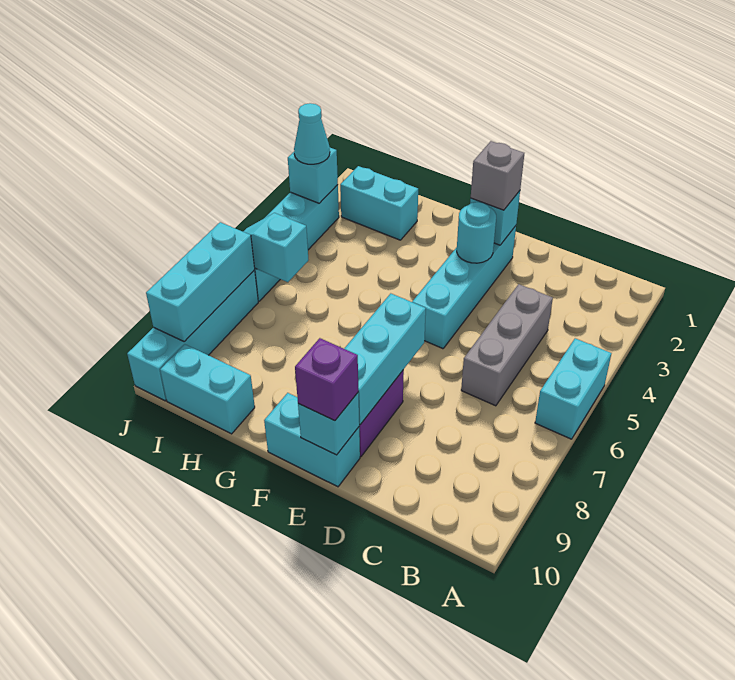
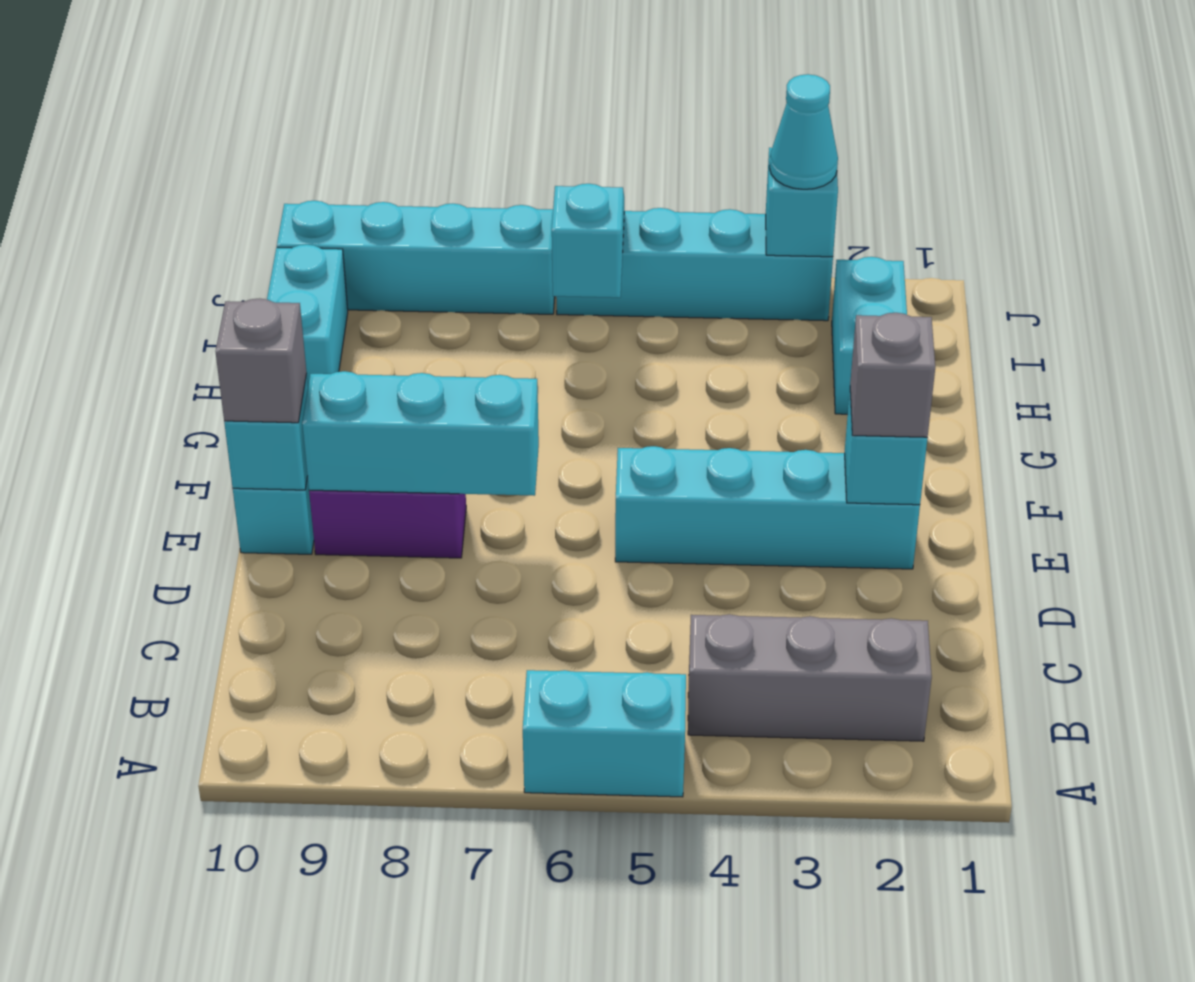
grey brick C4:C6 level 1 -> grey brick B2:B4 level 1
cyan round brick E3 level 2 -> none
purple brick E10 level 3 -> grey brick E10 level 3
cyan brick J7:J9 level 2 -> none

